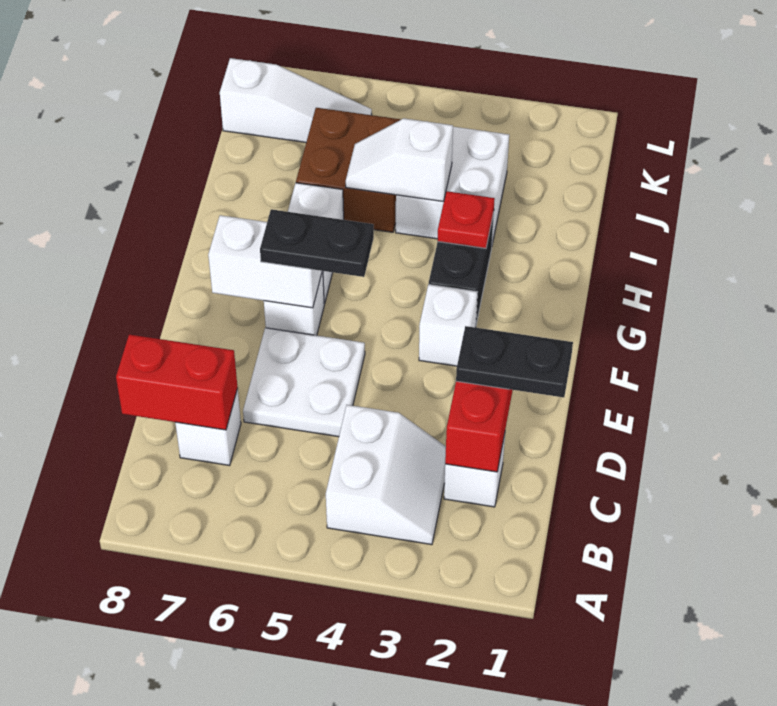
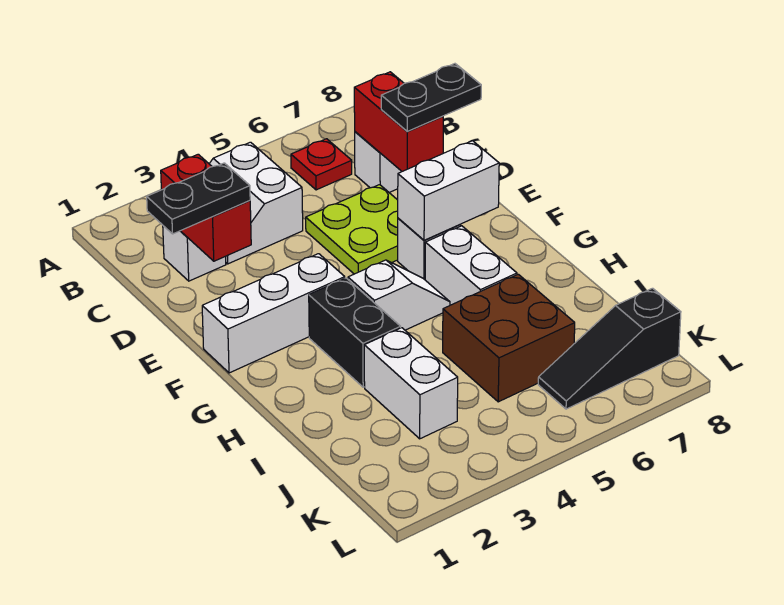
red brick C7:C8 level 2 -> red brick C7:D7 level 2
white plate D5:E6 level 1 -> lime plate D5:E6 level 1
white brick F3 level 1 -> white brick F1:F3 level 1
black plate F5:F6 level 3 -> black plate D7:D8 level 3
red plate H3 level 2 -> red plate B6 level 1
white brick I3:J4 level 1 -> white brick I3:J3 level 1
white slope I4:I5 level 2 top 4 -> white slope G4:G5 level 1 top 4
white slope K6:K8 level 1 top 8 -> black slope K6:K8 level 1 top 8

